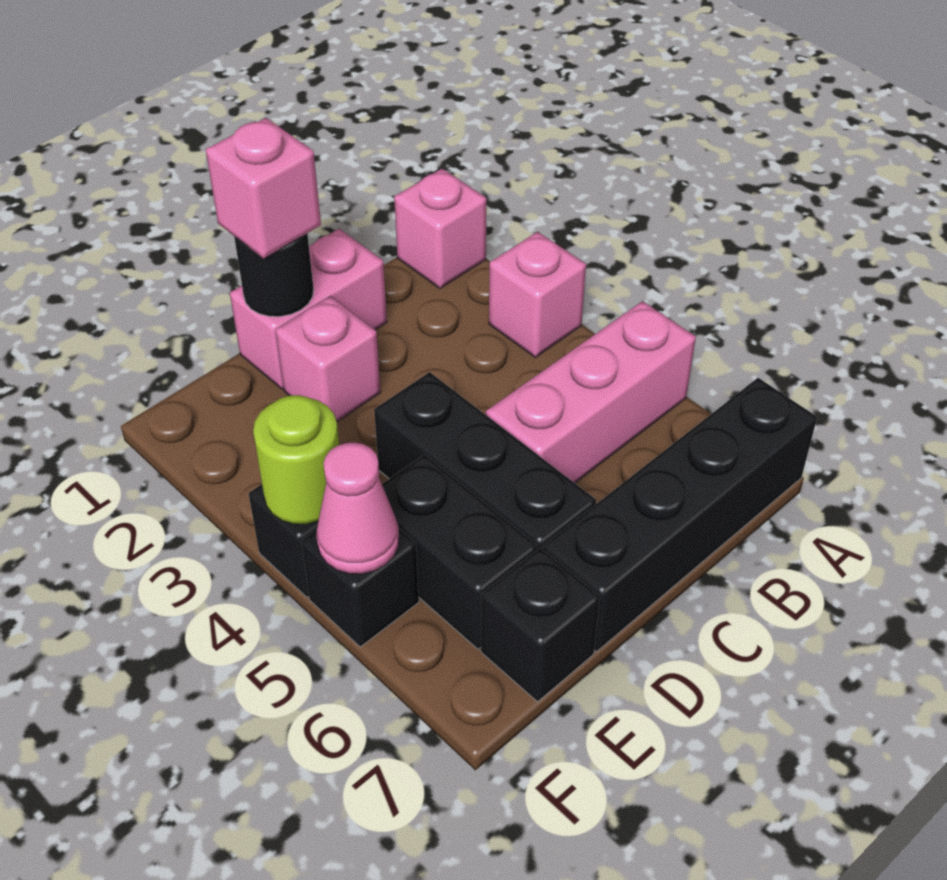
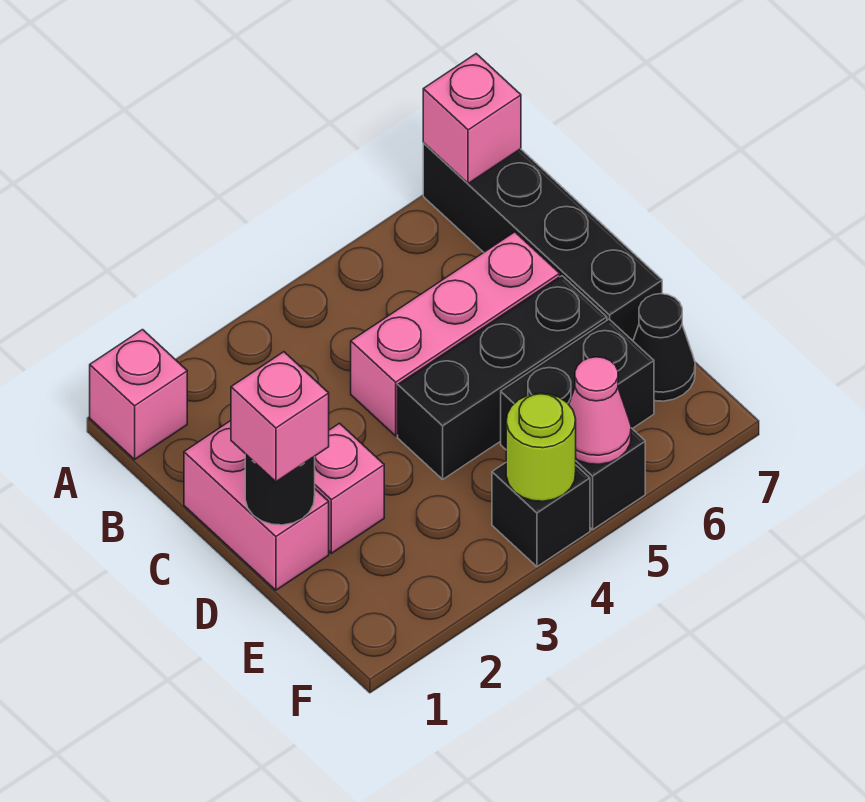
pink brick A3 level 1 -> pink brick A7 level 2
pink brick A5:C5 level 1 -> pink brick C4:C6 level 1
black brick E7 level 1 -> black cone E7 level 1

